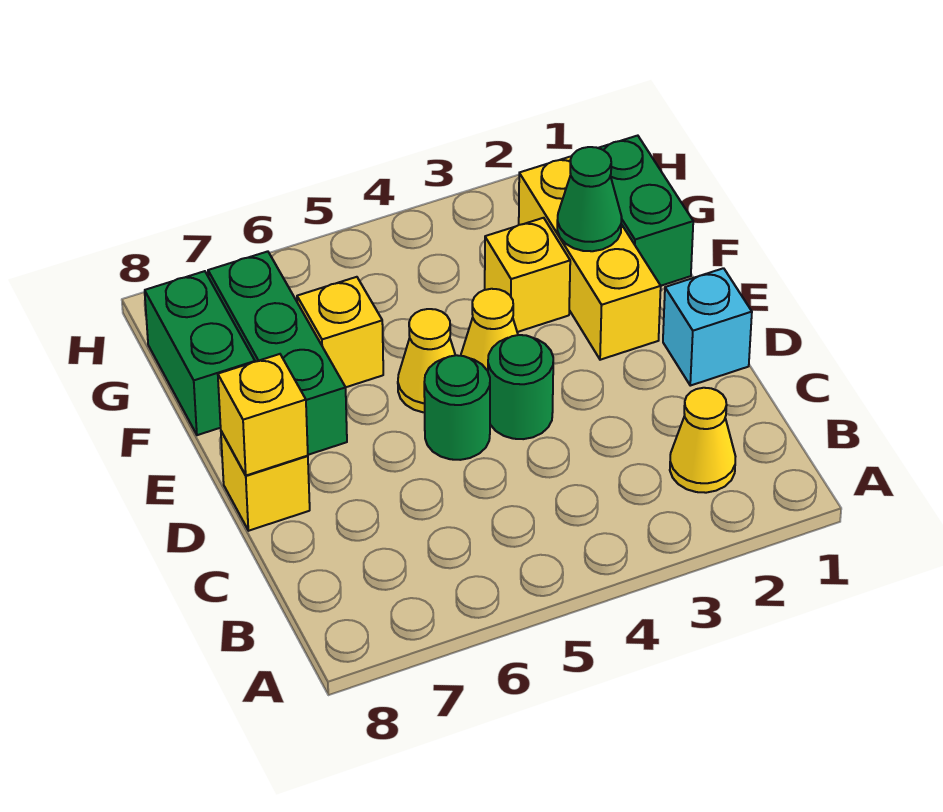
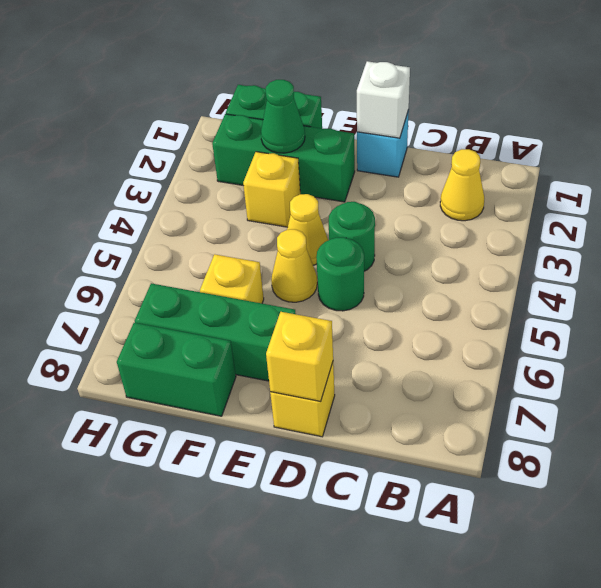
none -> white brick D1 level 2
yellow brick E2:G2 level 1 -> green brick E2:G2 level 1

